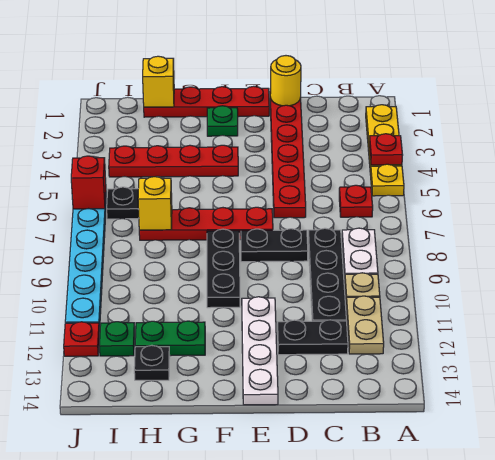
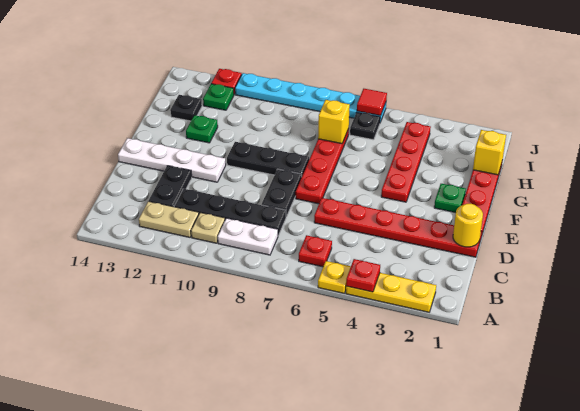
green plate G12:H12 level 1 -> green plate G12 level 1
red brick J6 level 2 -> red tile J6 level 2

